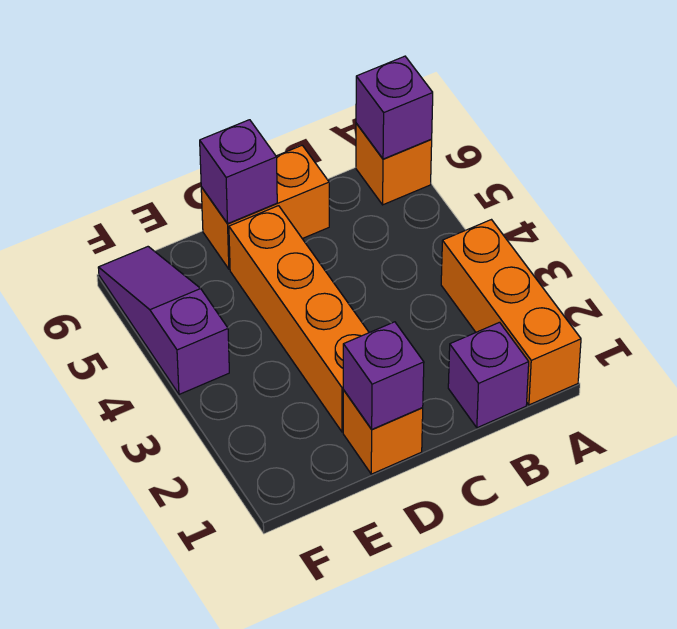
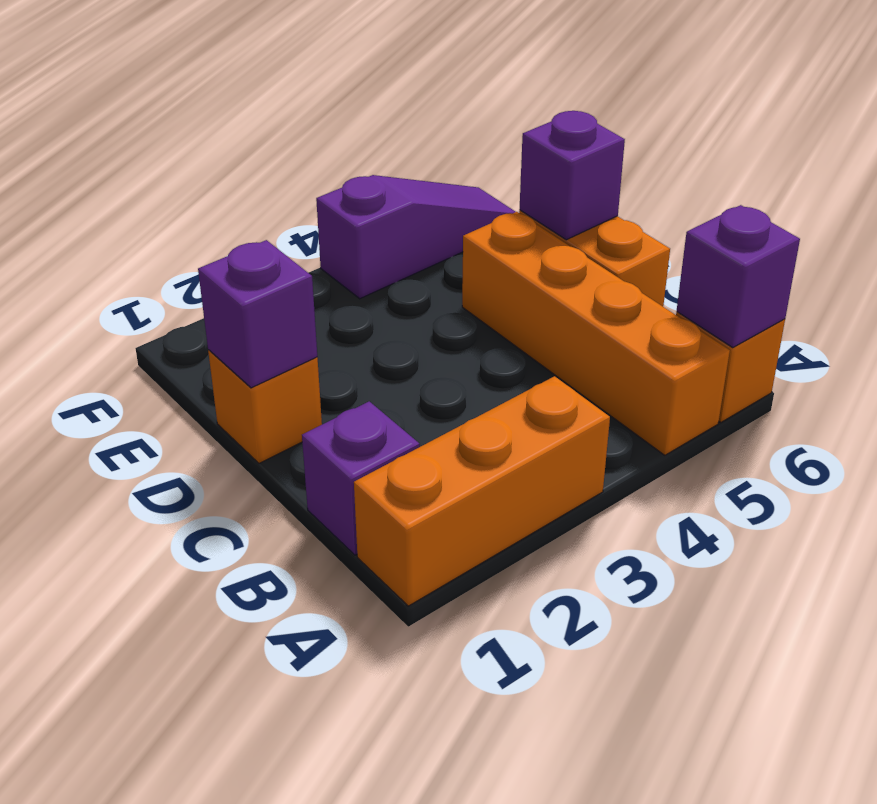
orange brick D2:D5 level 1 -> orange brick A5:D5 level 1

